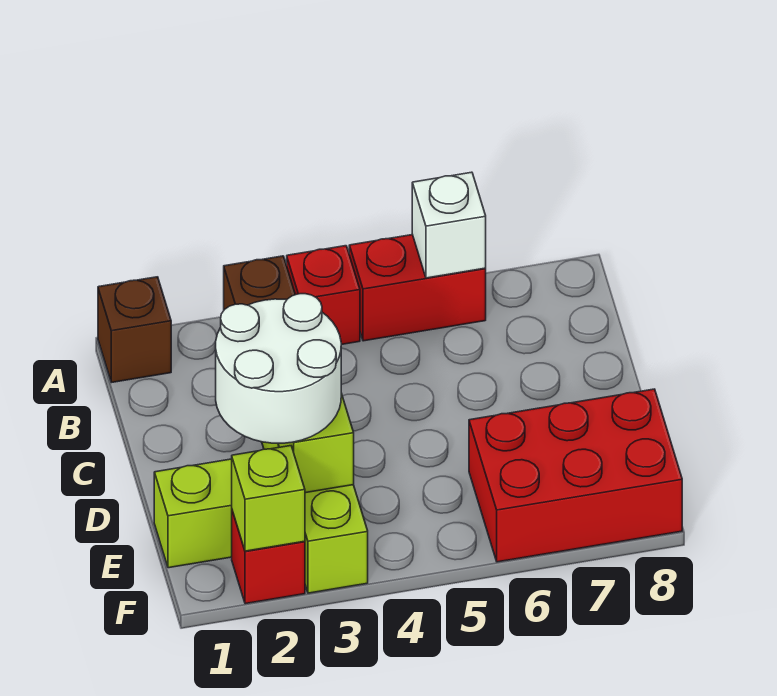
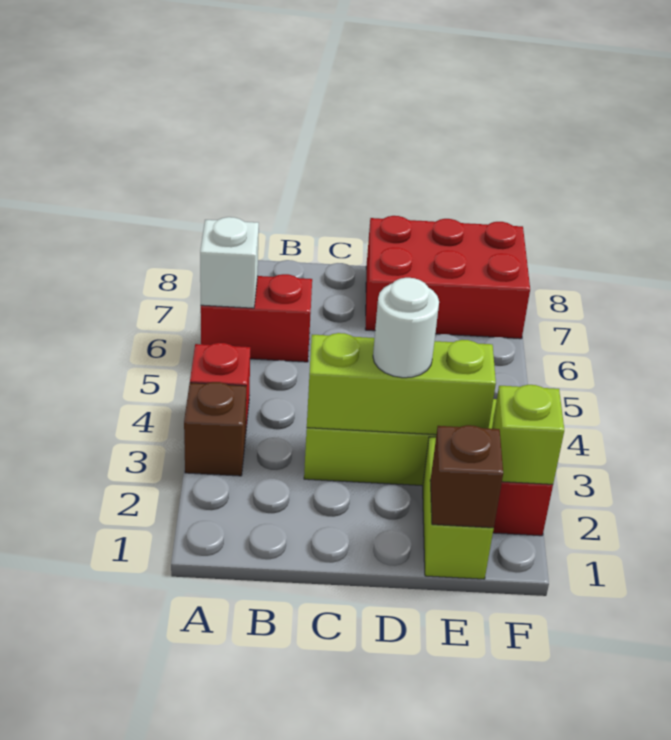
brown brick A1 level 1 -> brown brick E1 level 2
red brick A5:A6 level 1 -> red brick A6:B6 level 1
white round brick D2:E3 level 3 -> white round brick D3 level 3
red brick E6:F8 level 1 -> red brick D7:F8 level 1

